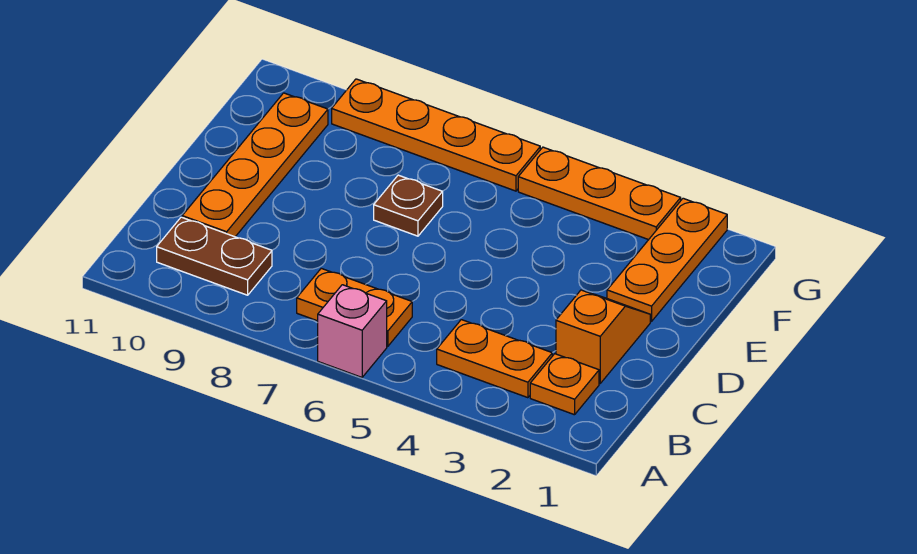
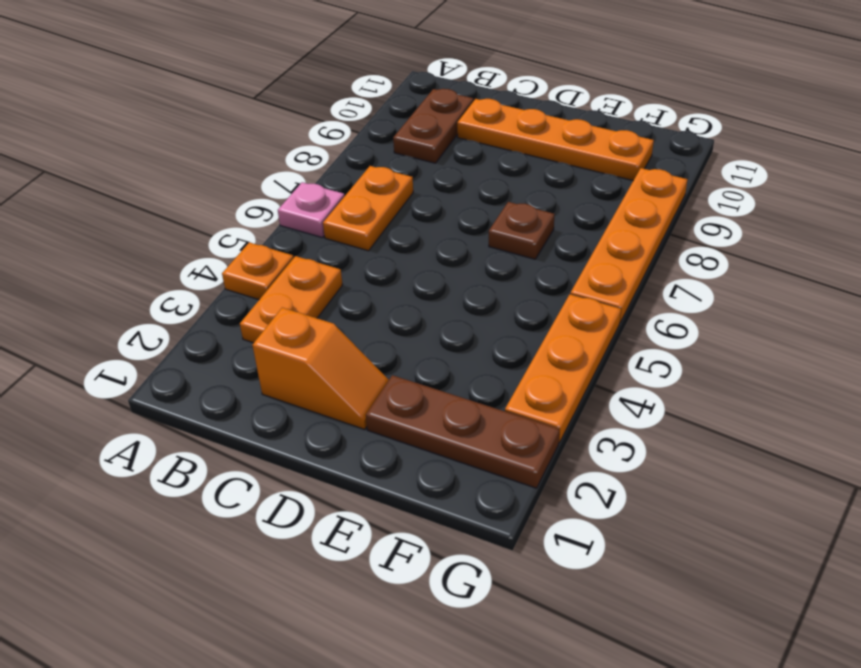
pink brick A6 level 1 -> pink plate A6 level 1
orange plate B2 level 1 -> orange plate A4 level 1
orange plate E2:G2 level 1 -> brown plate E2:G2 level 1

